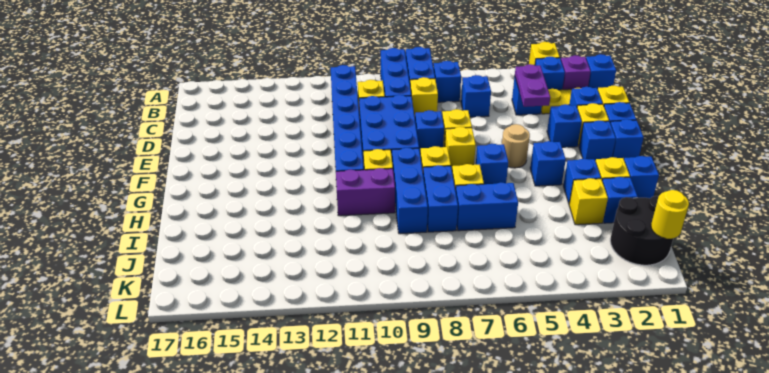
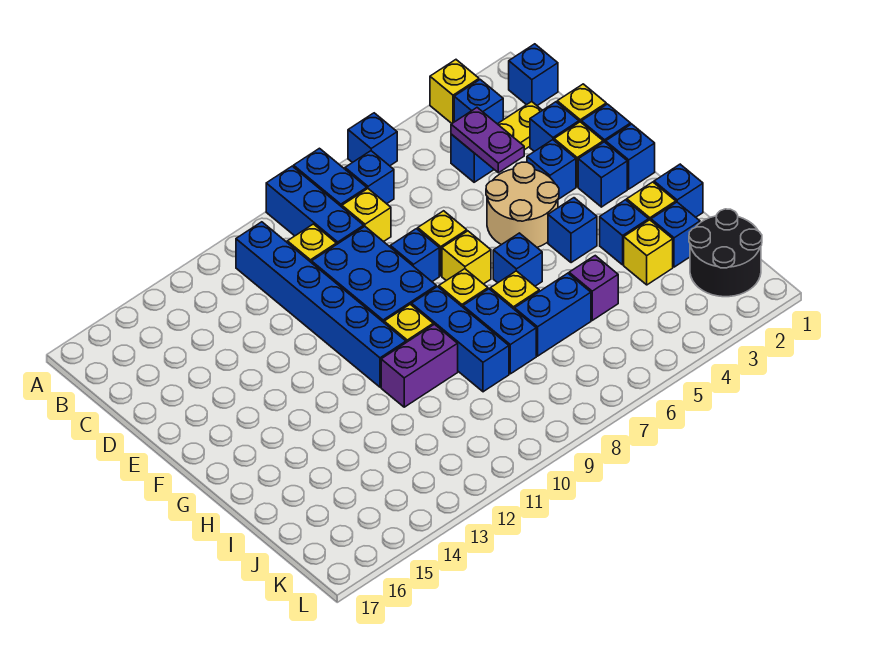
purple brick B2 level 1 -> purple brick I5 level 1
blue brick C6 level 1 -> blue brick A6 level 1
tan round brick F5 level 1 -> tan round brick E4:F5 level 1
yellow round brick K1 level 2 -> none

